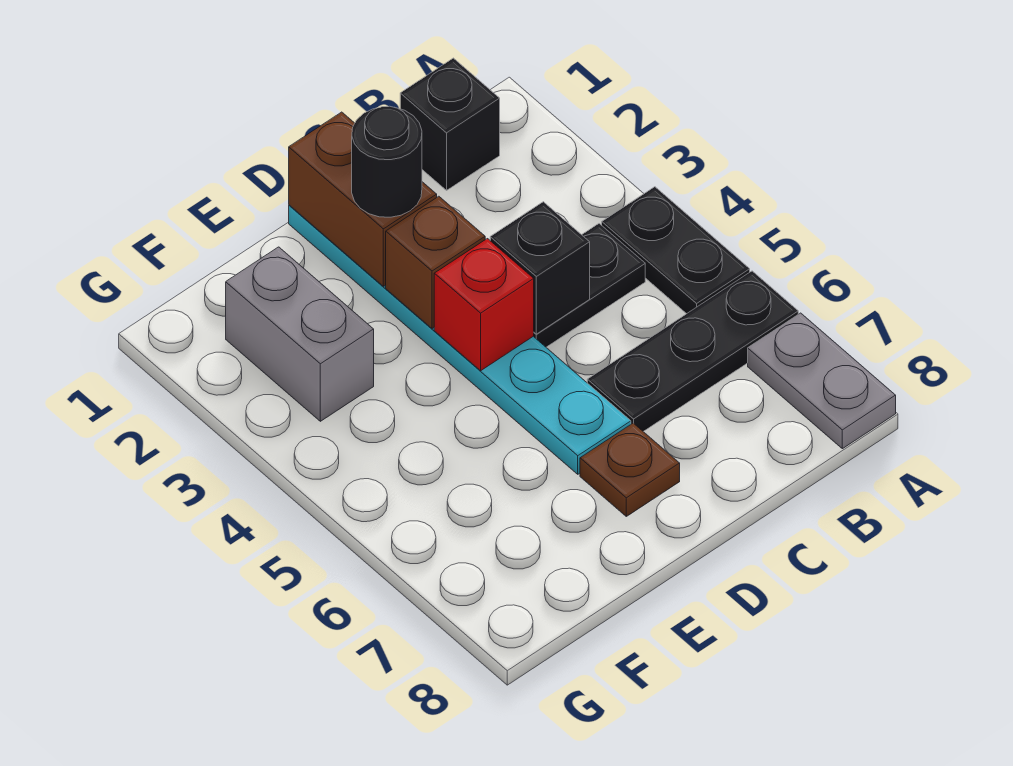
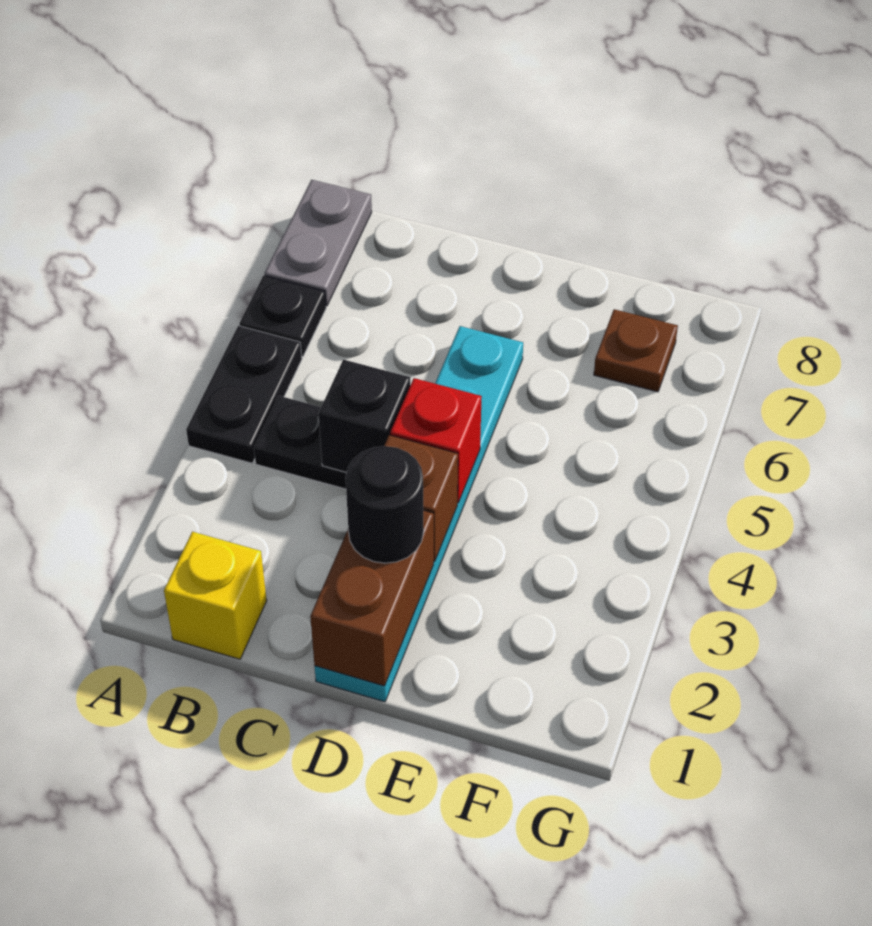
black plate A6:C6 level 1 -> black plate A6 level 1
black brick B1 level 1 -> yellow brick B1 level 1
brown plate D7 level 1 -> brown plate F7 level 1
grey brick F2:F3 level 1 -> none

